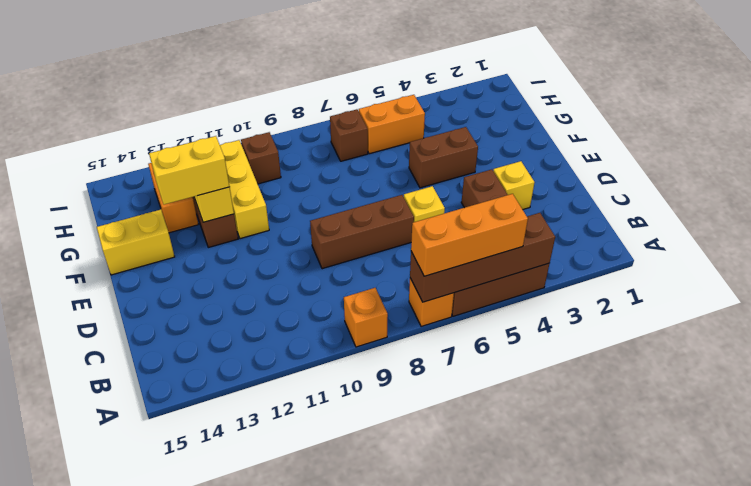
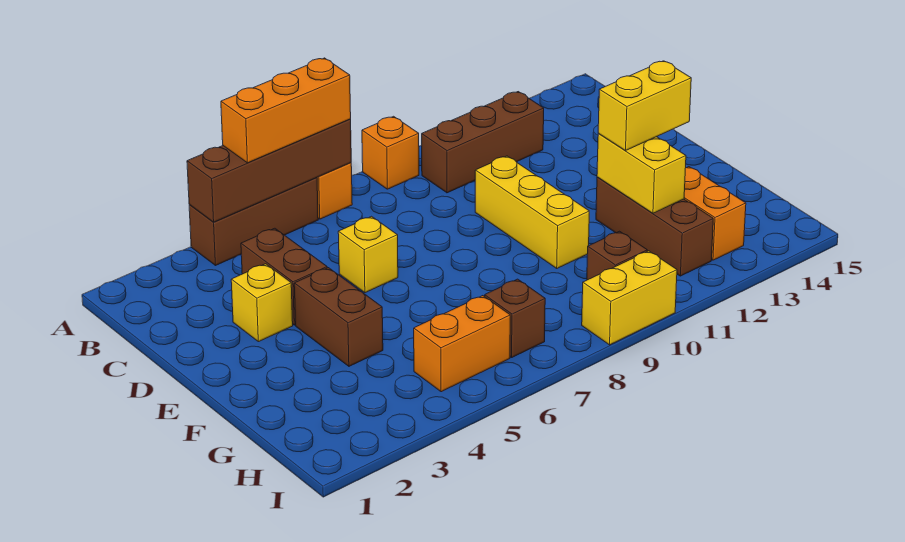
brown brick D7:D9 level 1 -> brown brick B10:B12 level 1
brown brick F4:F5 level 1 -> brown brick E4:F4 level 1
yellow brick F11:H11 level 1 -> yellow brick D10:F10 level 1
yellow brick F14:F15 level 1 -> yellow brick I9:I10 level 1

